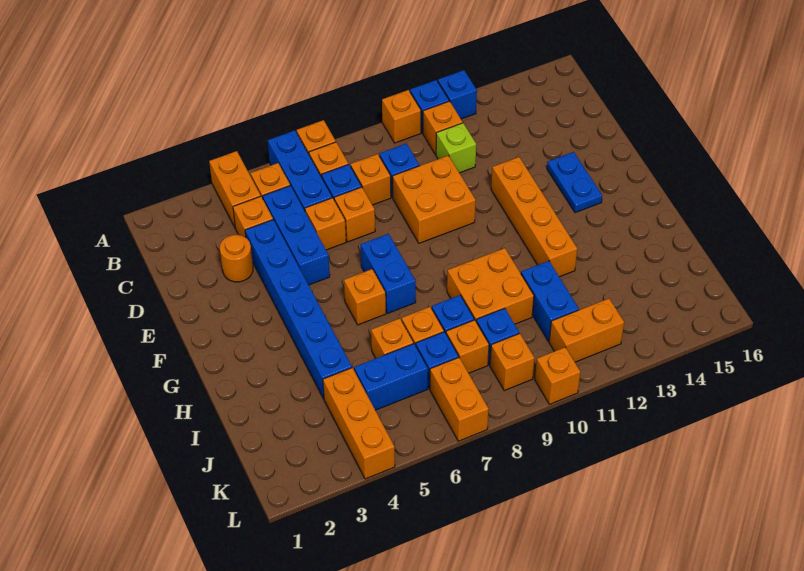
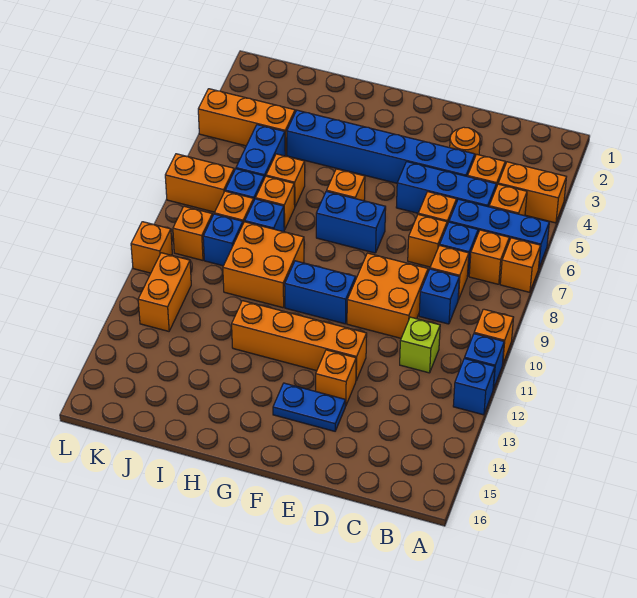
orange brick B11 level 1 -> orange brick E13 level 1
blue brick I11:J11 level 1 -> blue brick F10:G10 level 1

